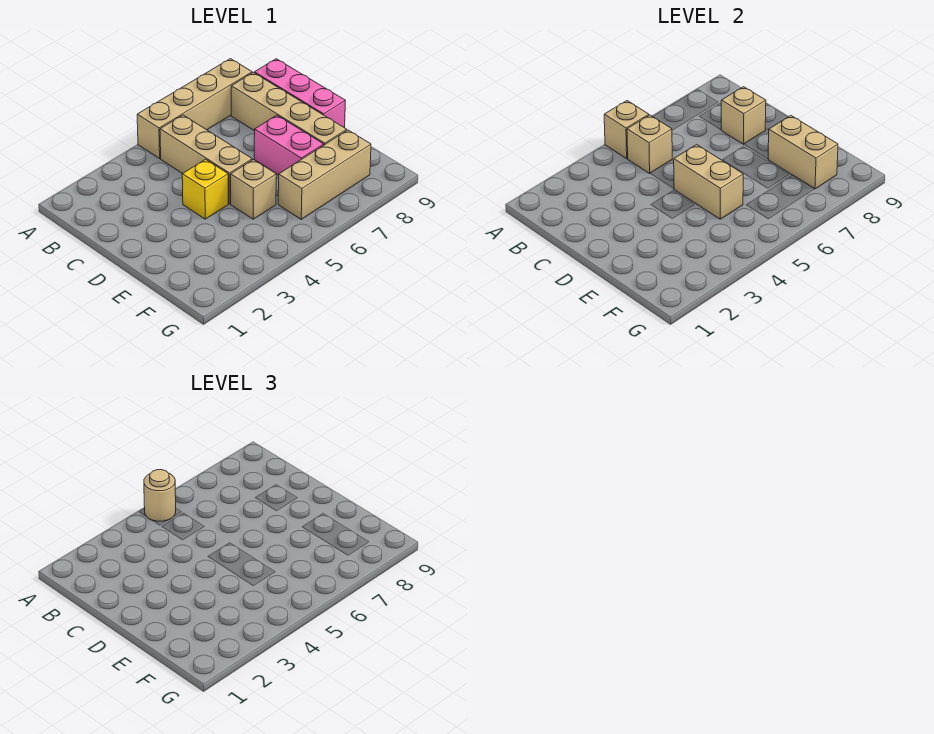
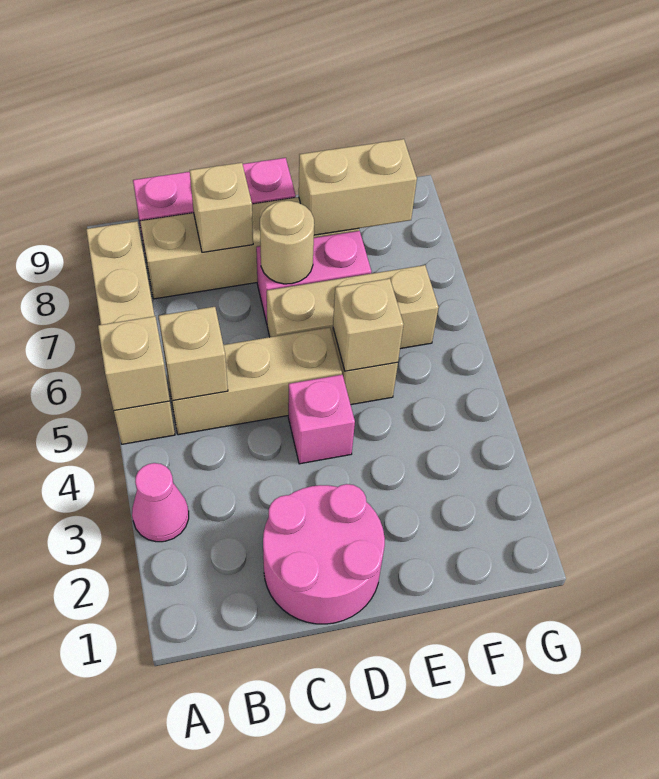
none -> pink cone A3 level 1
tan round brick A5 level 3 -> tan round brick D7 level 2
none -> pink round brick C1:D2 level 1
yellow brick D4 level 1 -> pink brick D4 level 1
tan brick D5:E5 level 2 -> tan brick E5 level 2
tan brick F6:F8 level 1 -> tan brick D6:F6 level 1

